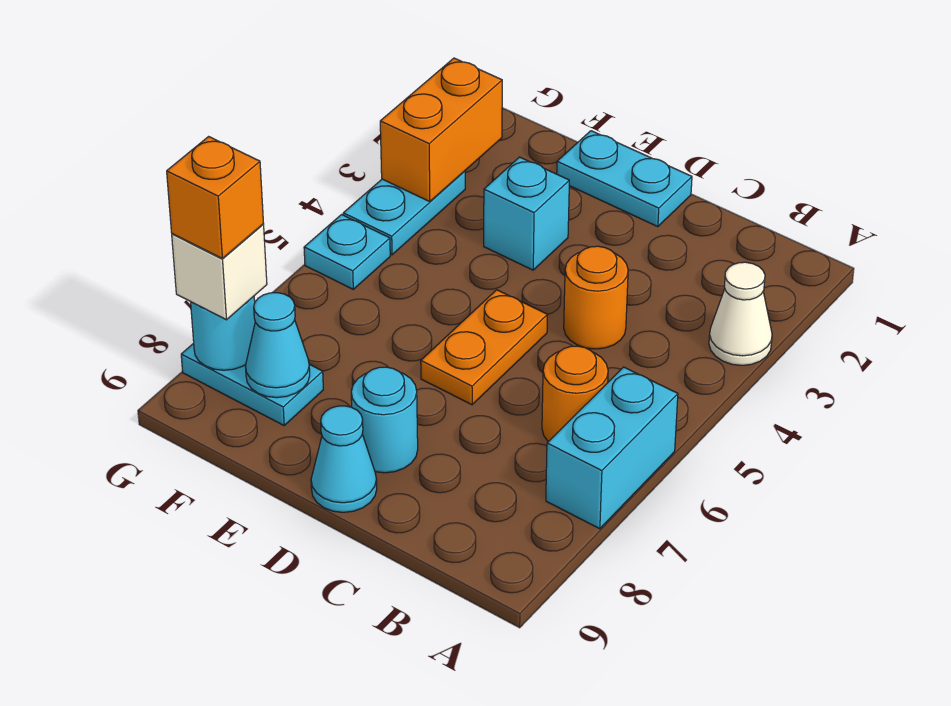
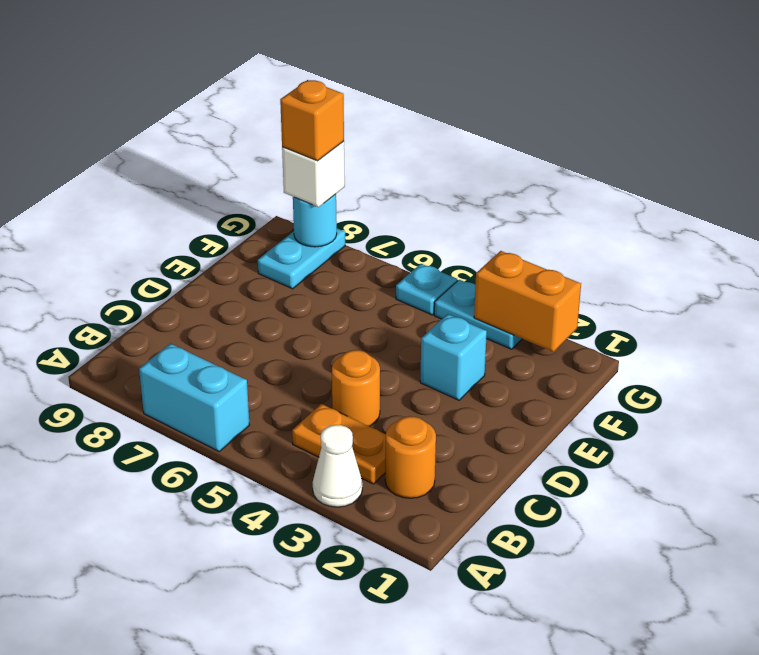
orange round brick B6 level 1 -> orange round brick B2 level 1
cyan plate D1:E1 level 1 -> none
orange plate D5:D6 level 1 -> orange plate B3:B4 level 1
cyan round brick D8 level 1 -> none
cyan cone D9 level 1 -> none
cyan cone F8 level 2 -> none

